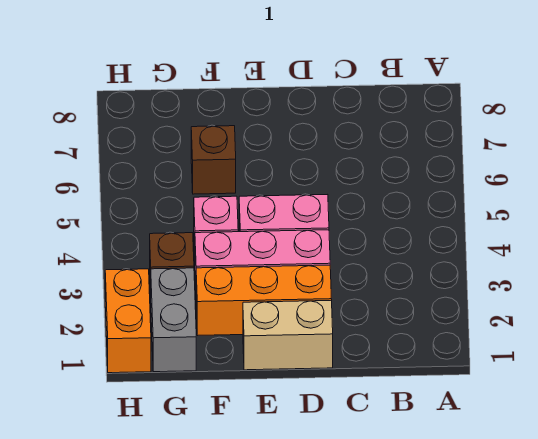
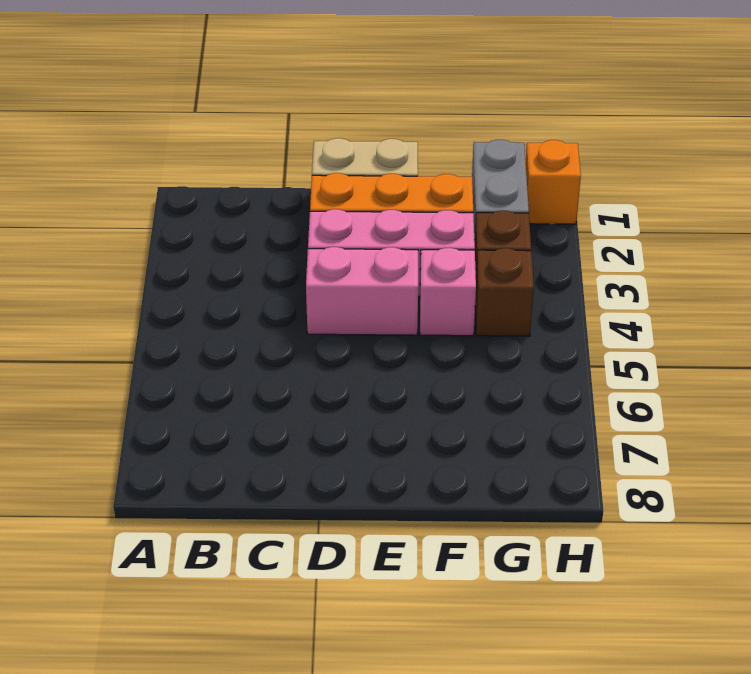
brown brick F6 level 1 -> brown brick G4 level 1
orange brick H1:H2 level 1 -> orange brick H1 level 1

